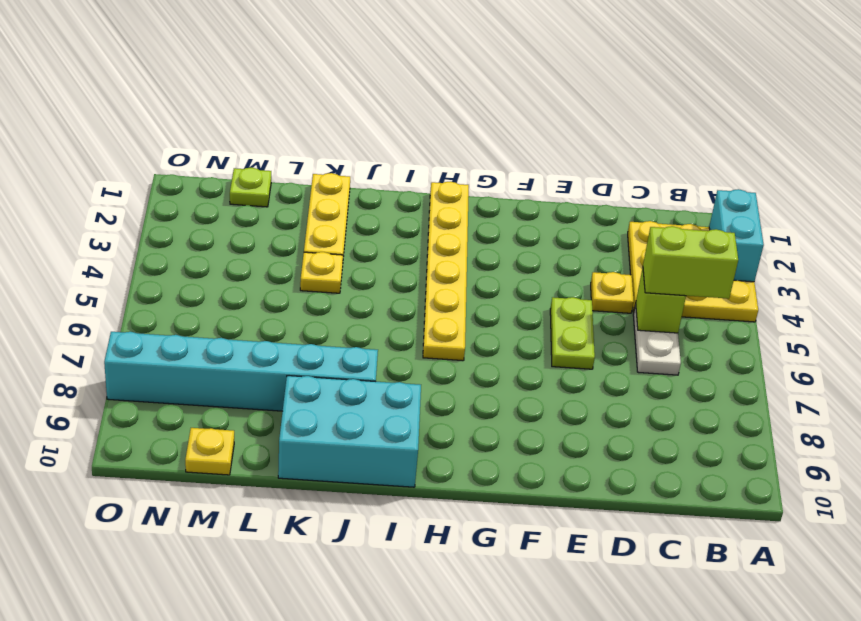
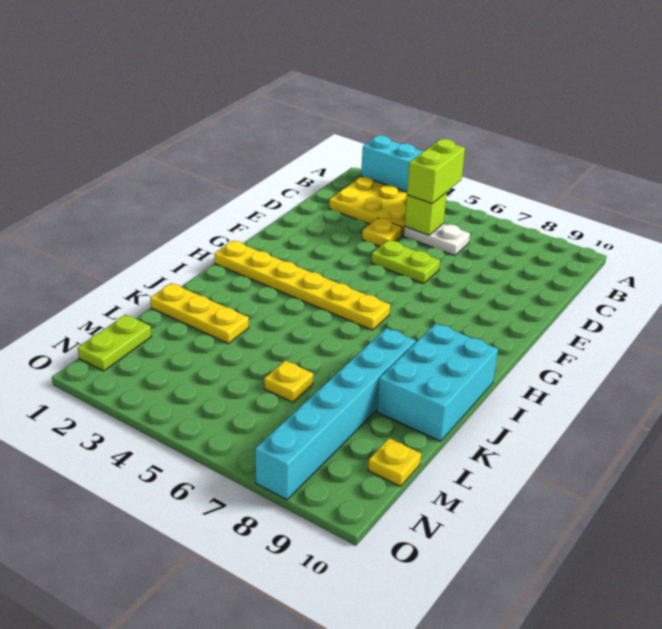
yellow plate K4 level 1 -> yellow plate L6 level 1
lime plate M1 level 1 -> lime plate M1:N1 level 1

